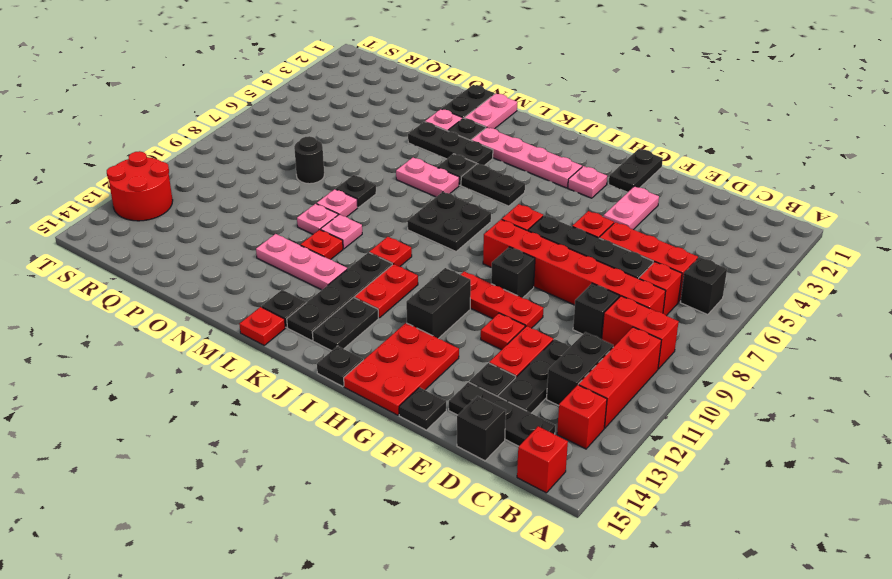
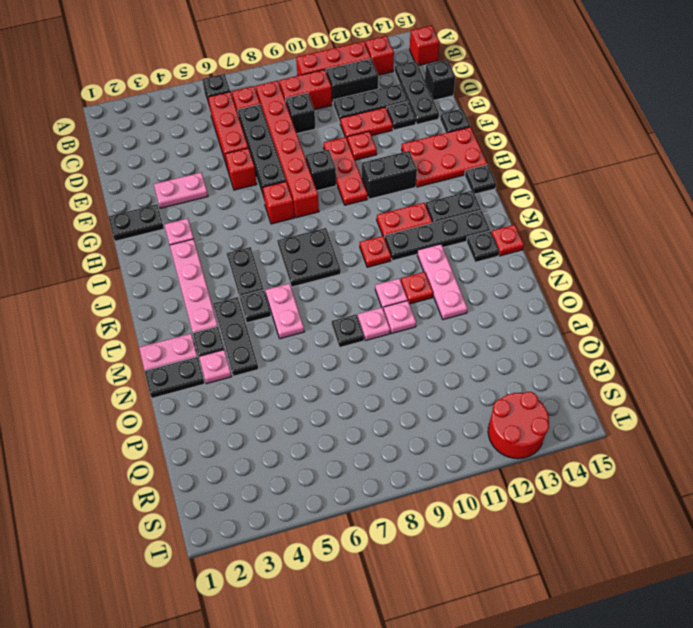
red brick B9:C9 level 1 -> red brick C9:C10 level 1
black round brick P8 level 1 -> none

